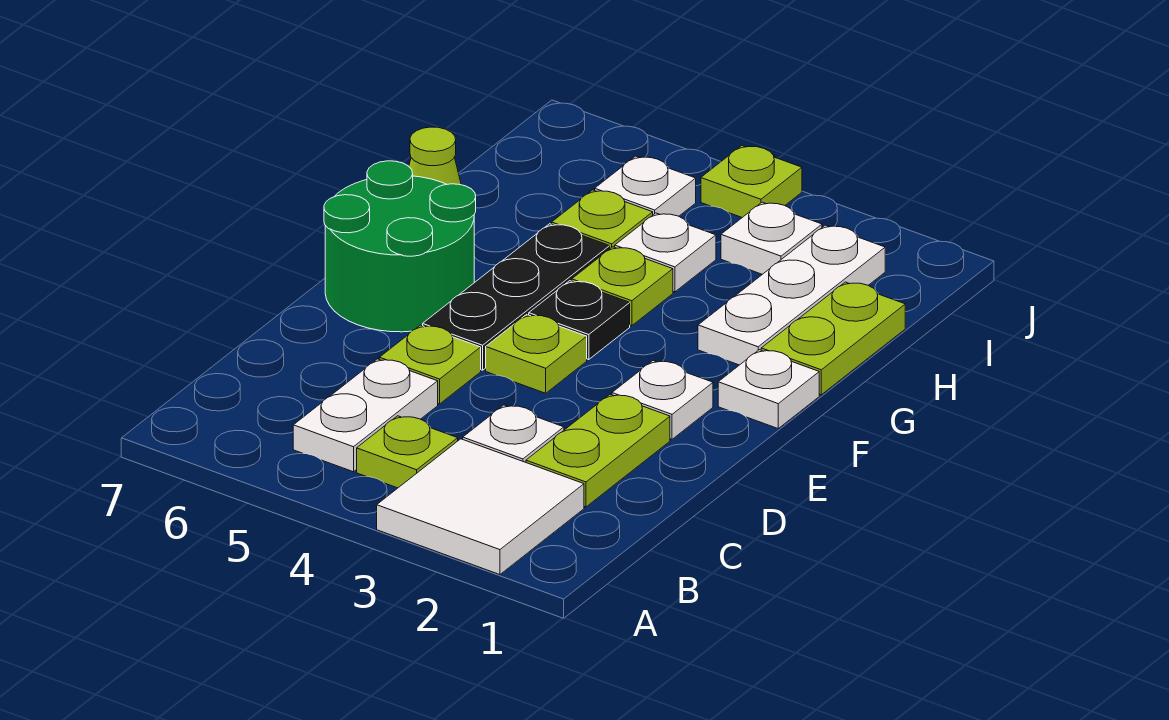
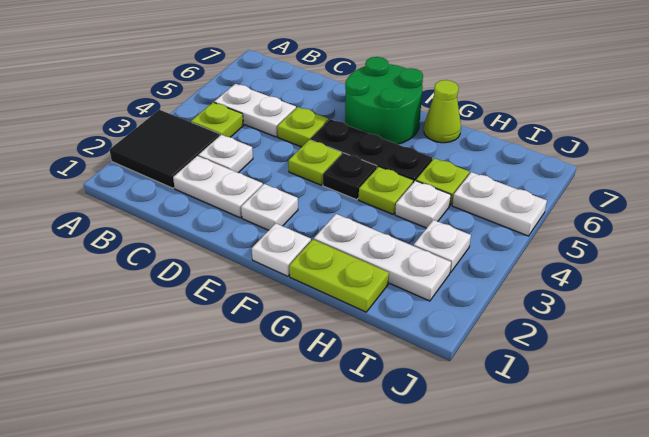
white tile A2:B3 level 1 -> black tile A2:B3 level 1
lime plate C2:D2 level 1 -> white plate C2:D2 level 1
white plate I5 level 1 -> white plate I5:J5 level 1
lime plate J4 level 1 -> none

